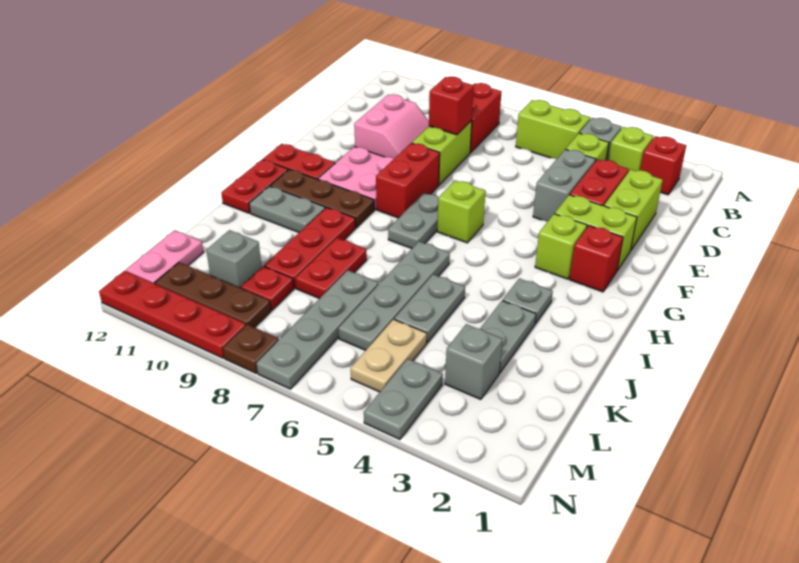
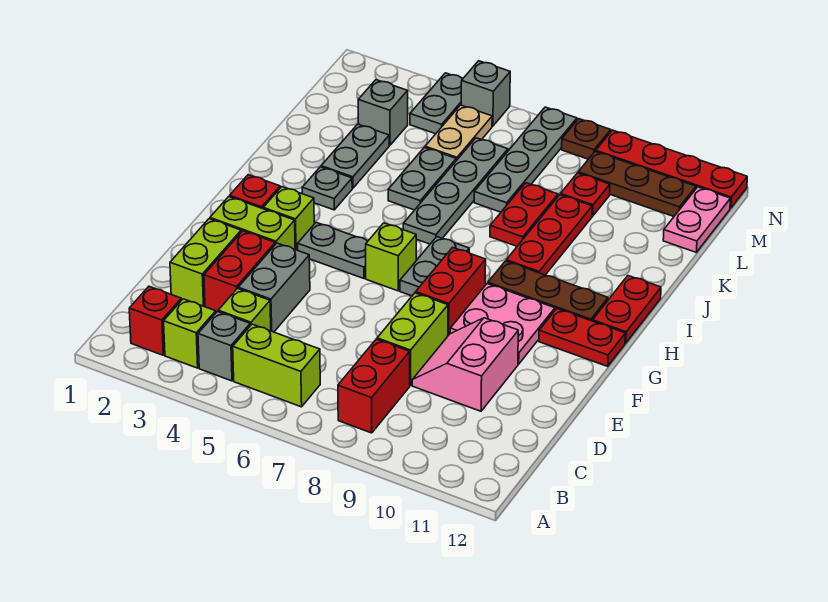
red brick D8 level 2 -> none
grey plate I10:I11 level 1 -> grey plate G4:G5 level 1
grey brick L10 level 1 -> grey brick N5 level 1

